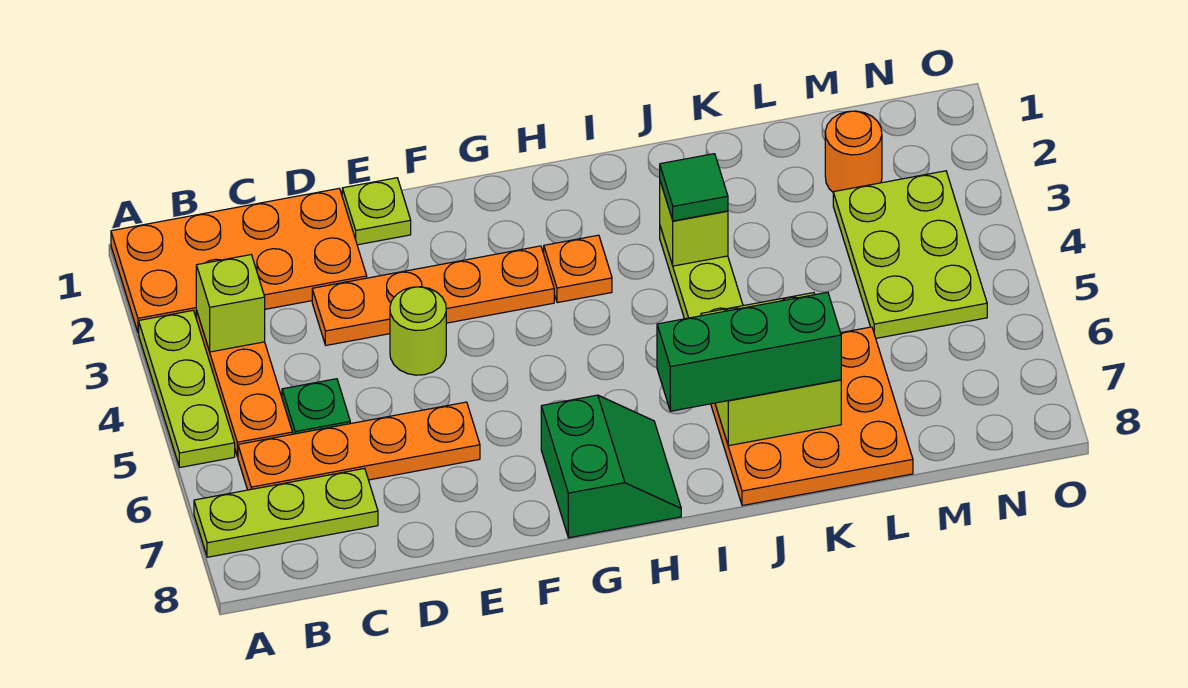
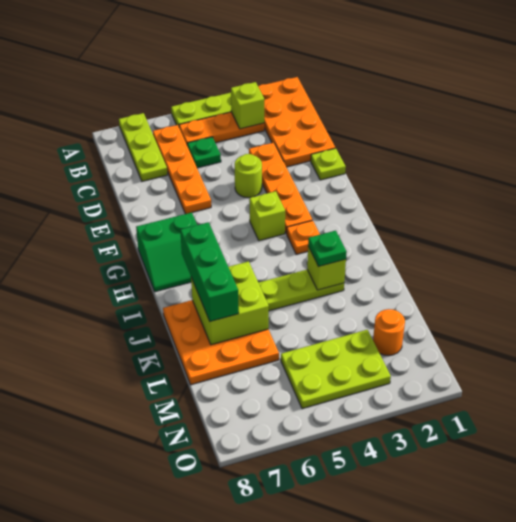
none -> lime brick G4 level 1
green tile J3 level 3 -> green plate J3 level 3

